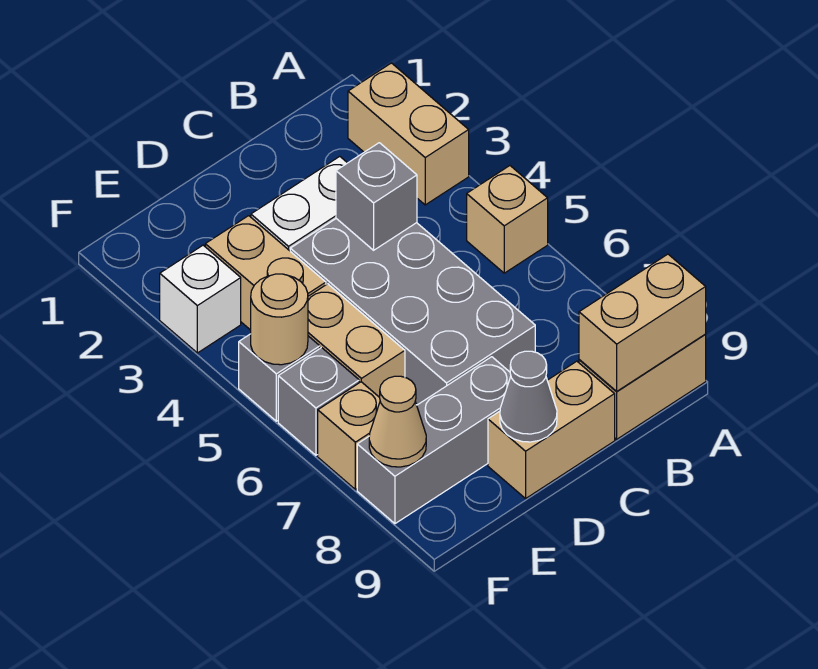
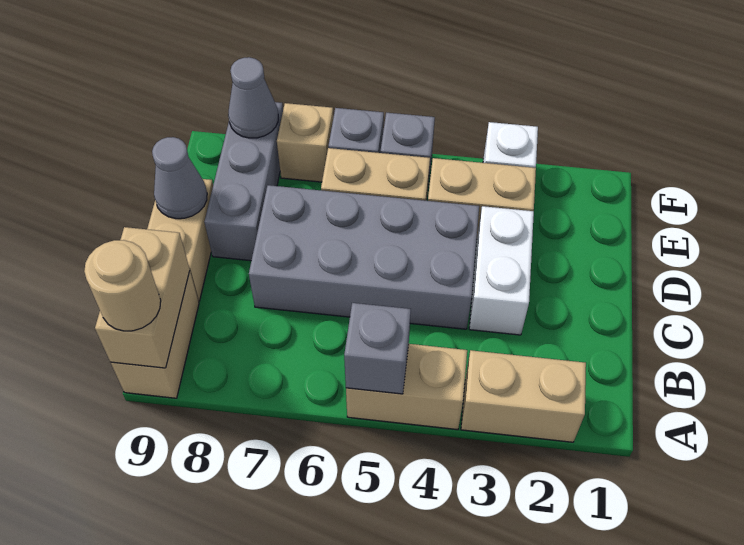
tan brick A5 level 1 -> tan brick A4:A5 level 1
grey brick C4 level 2 -> grey brick A5 level 2
tan round brick F5 level 2 -> tan round brick A9 level 3
tan cone F8 level 2 -> grey cone F8 level 2

